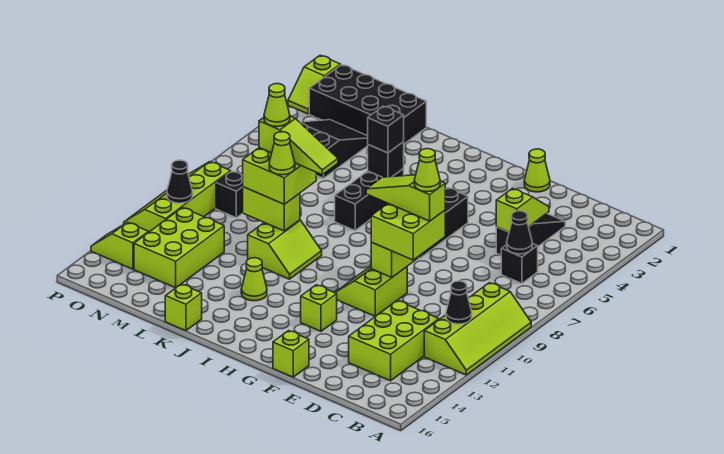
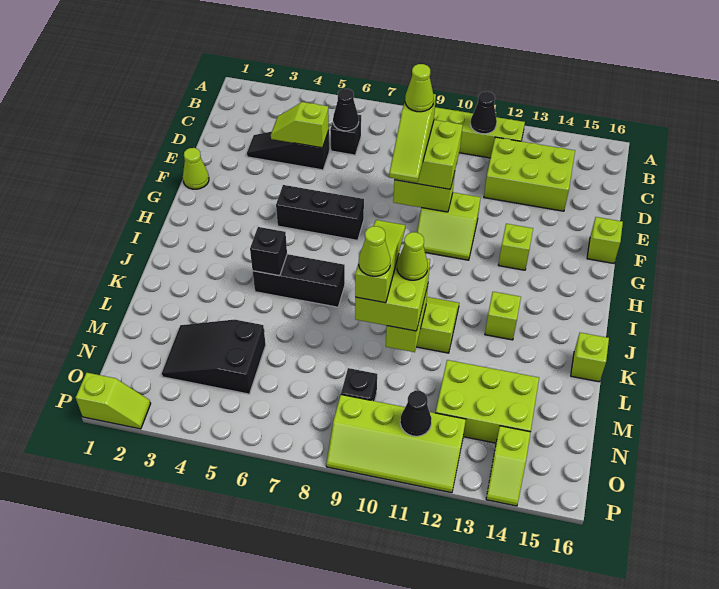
black brick J5 level 3 -> none
lime cone J13 level 1 -> lime brick J13 level 1
black brick L1:O2 level 1 -> none

